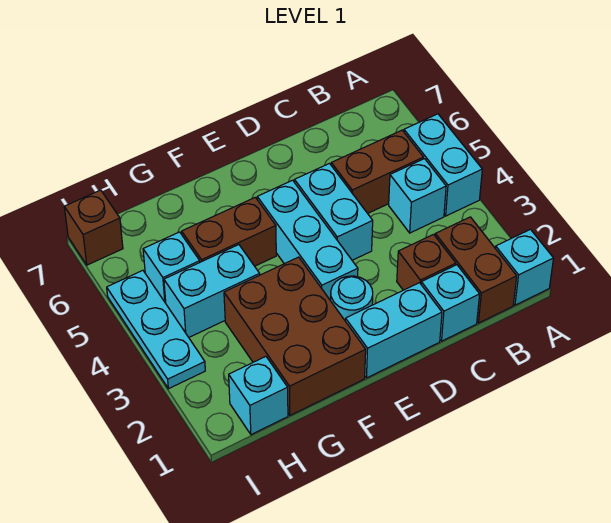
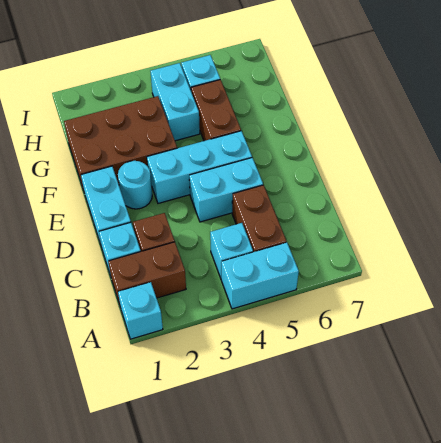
cyan brick H1 level 1 -> none
cyan plate I3:I5 level 1 -> none
brown brick I7 level 1 -> none

